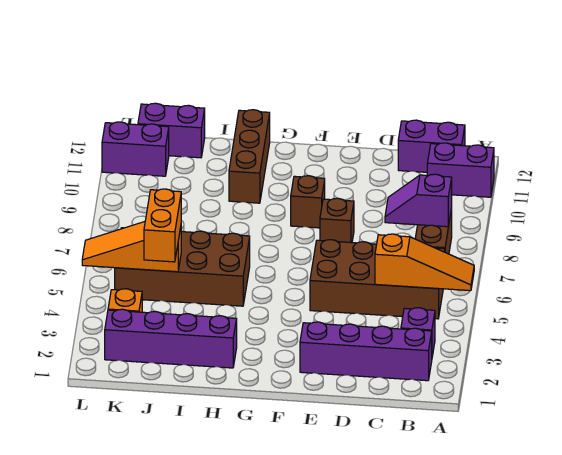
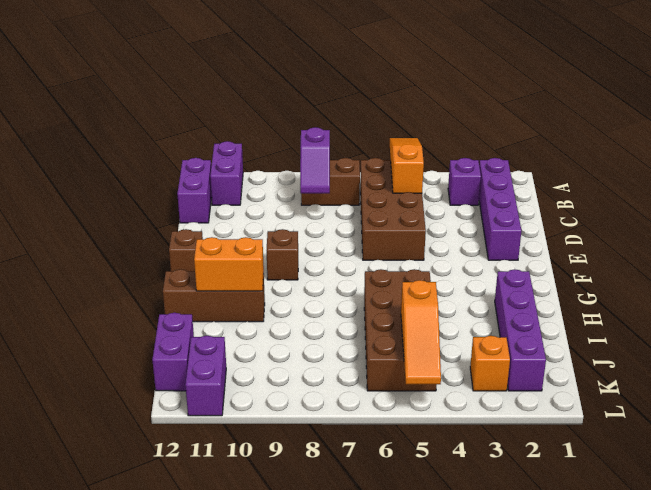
brown brick E8 level 1 -> brown brick F12 level 1
orange brick J4:J5 level 3 -> orange brick H10:H11 level 2

